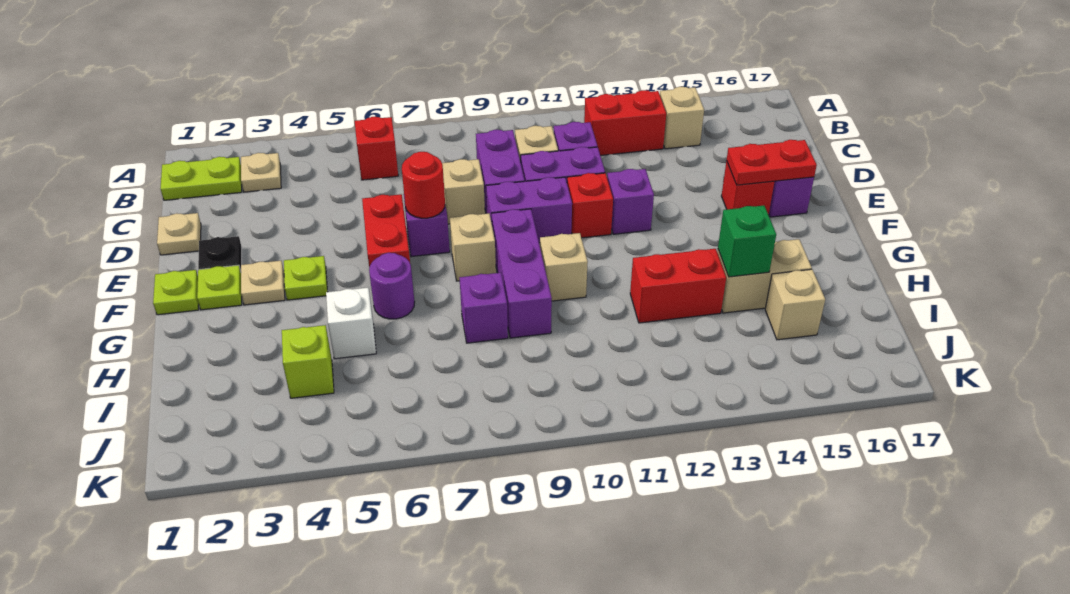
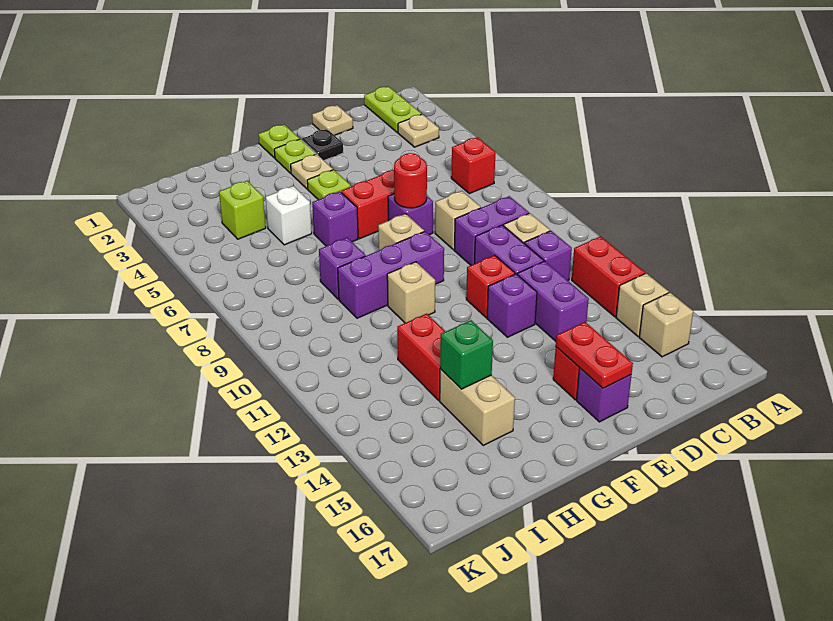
purple brick E9:E10 level 1 -> purple brick D12:D13 level 1
purple round brick G6 level 1 -> purple brick G6 level 1
tan brick I15 level 1 -> tan brick B15 level 1

